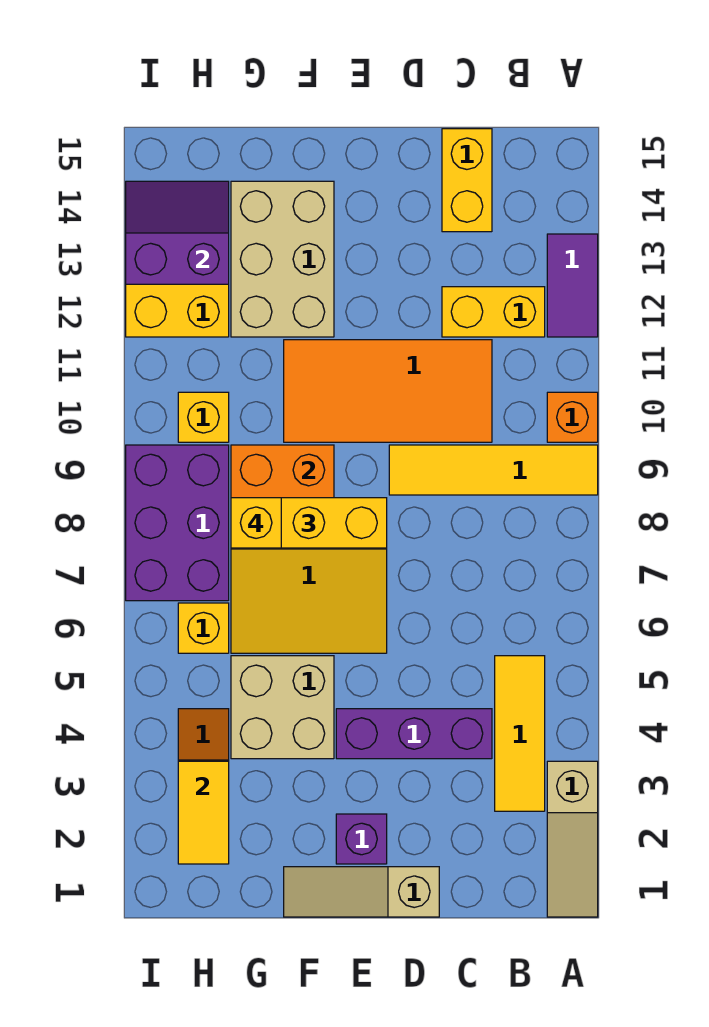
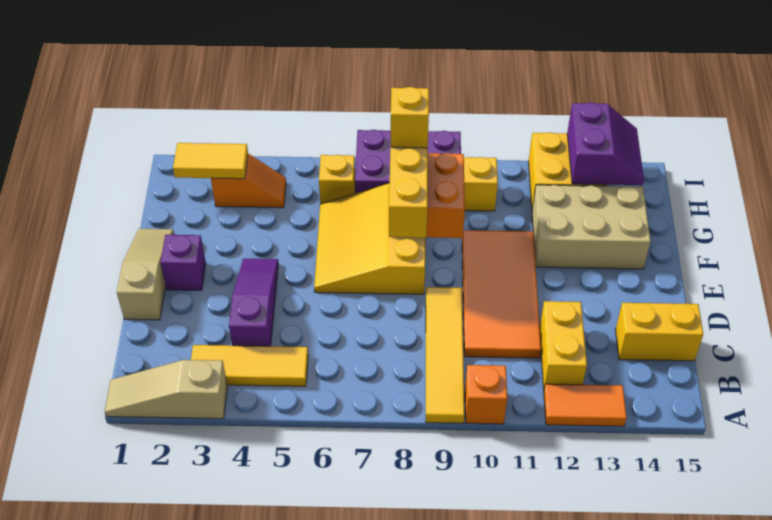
purple tile A12:A13 level 1 -> orange tile A12:A13 level 1
purple brick C4:E4 level 1 -> purple slope C4:E4 level 1 top C
tan brick F4:G5 level 1 -> none

